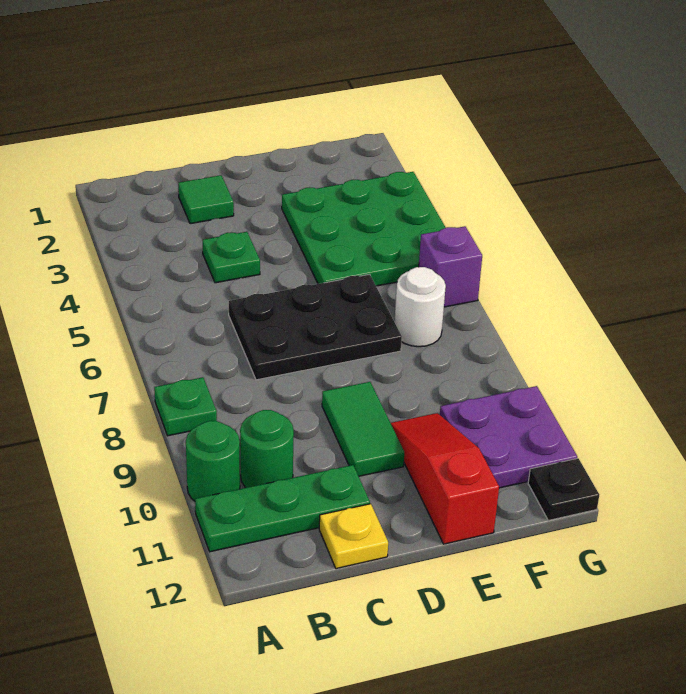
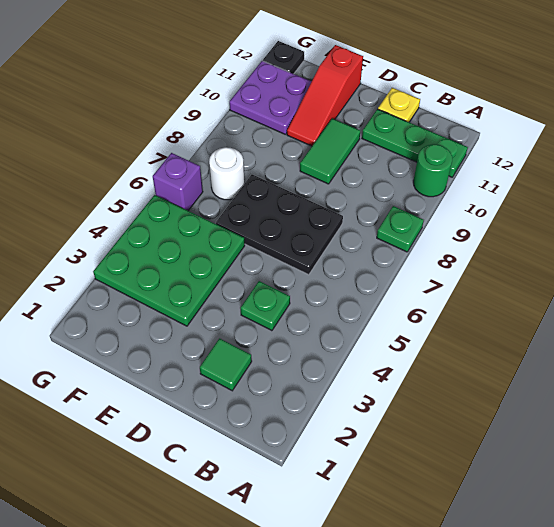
green round brick B10 level 1 -> none

